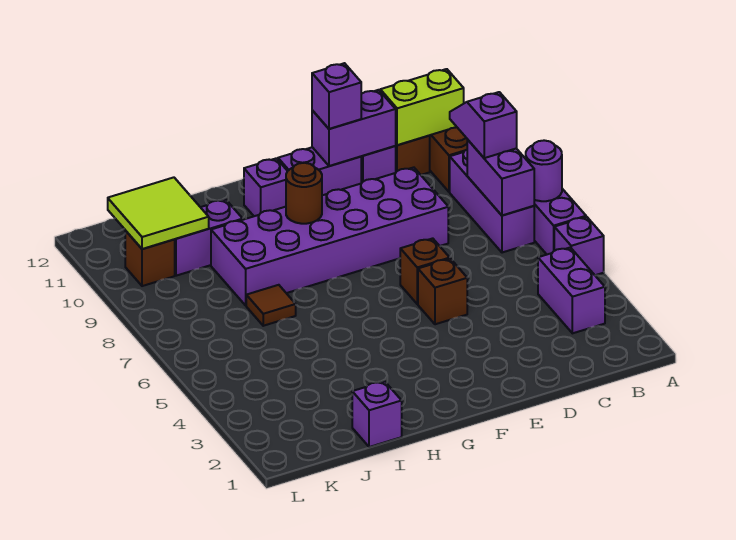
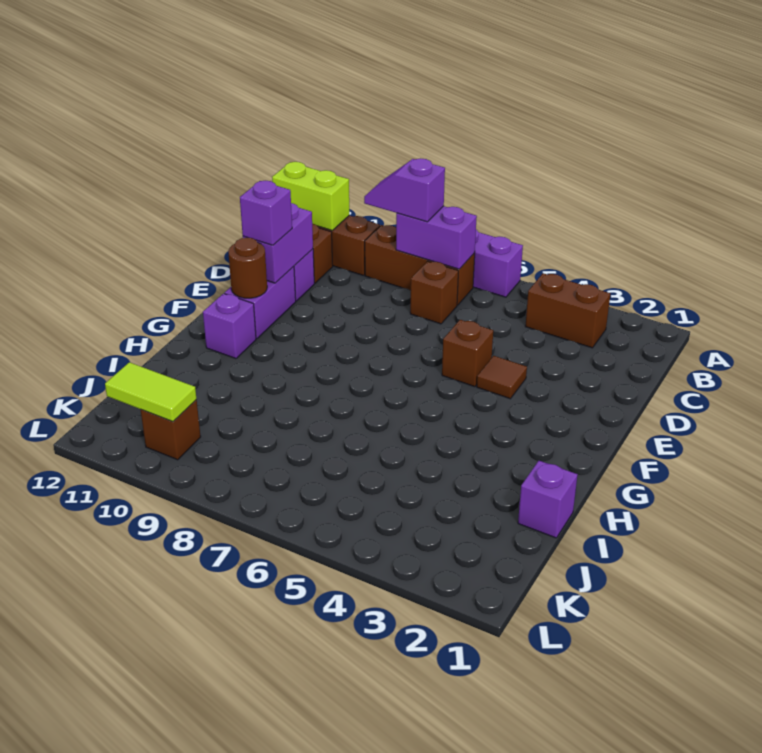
purple brick A5 level 1 -> none
purple round brick A7 level 2 -> none
purple brick B3:B4 level 1 -> brown brick B3:B4 level 1
purple brick B7:B9 level 1 -> brown brick B7:B9 level 1
lime brick B11:C11 level 2 -> lime brick B11:B12 level 2
purple brick D8:I9 level 1 -> none
brown brick E6 level 1 -> brown brick C7 level 1
brown round brick G9 level 2 -> brown round brick F11 level 2
brown tile I7 level 1 -> brown tile E4 level 1
purple brick I10:J10 level 1 -> none
lime tile J10:K11 level 2 -> lime tile K10:K11 level 2

